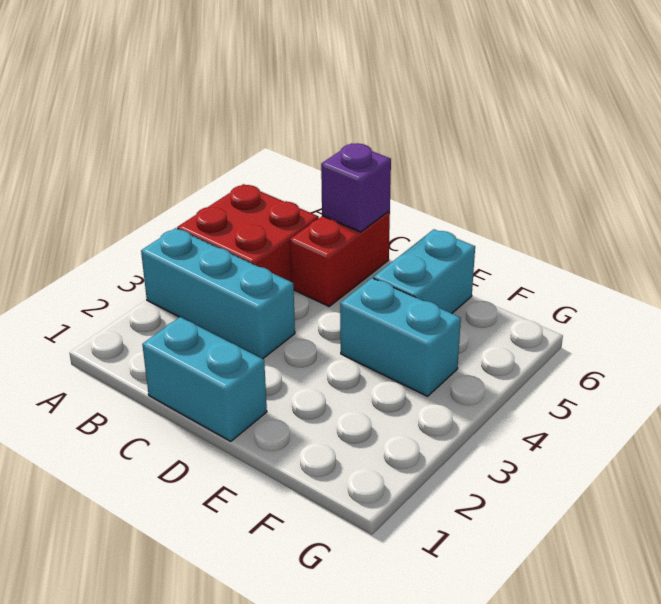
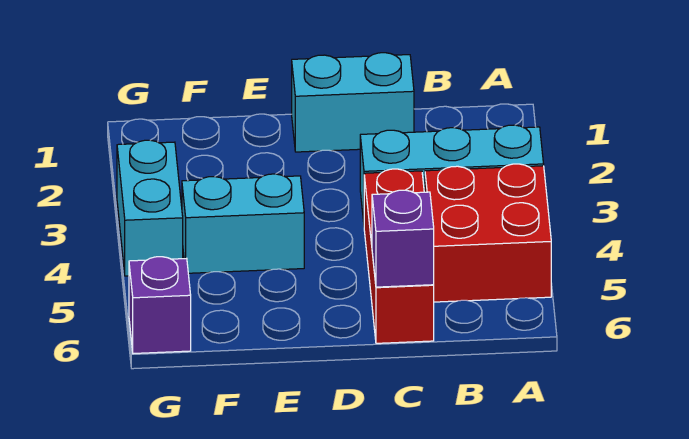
red brick C5:C6 level 1 -> red brick C4:C6 level 1
cyan brick E5:E6 level 1 -> cyan brick G3:G4 level 1
none -> purple brick G6 level 1

